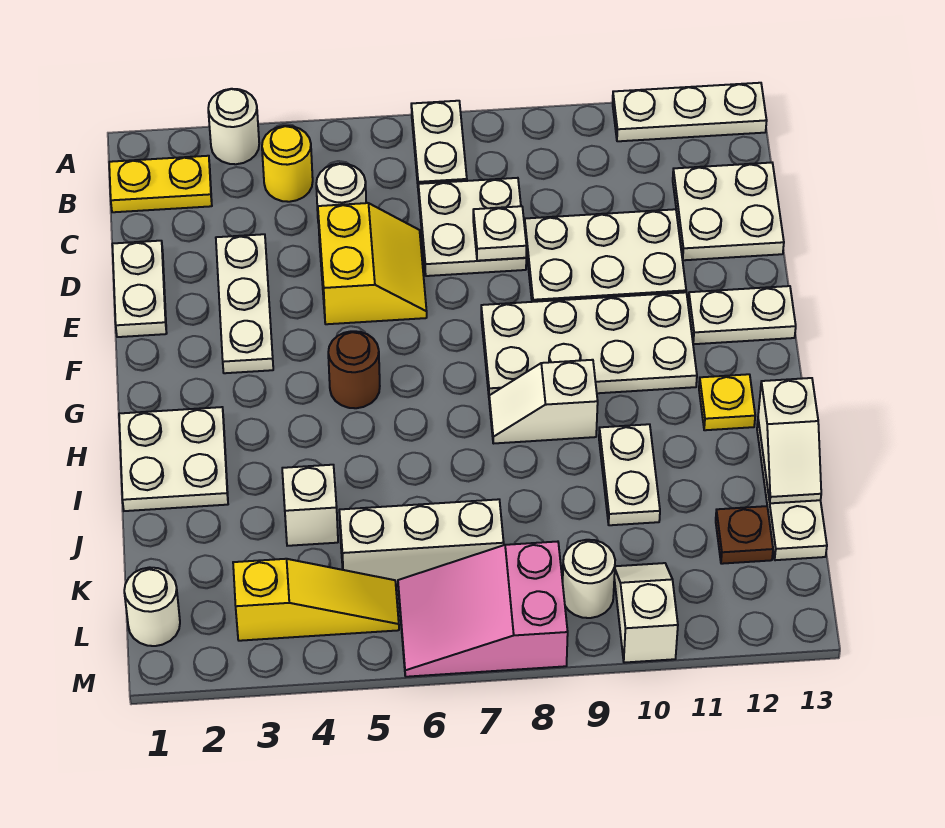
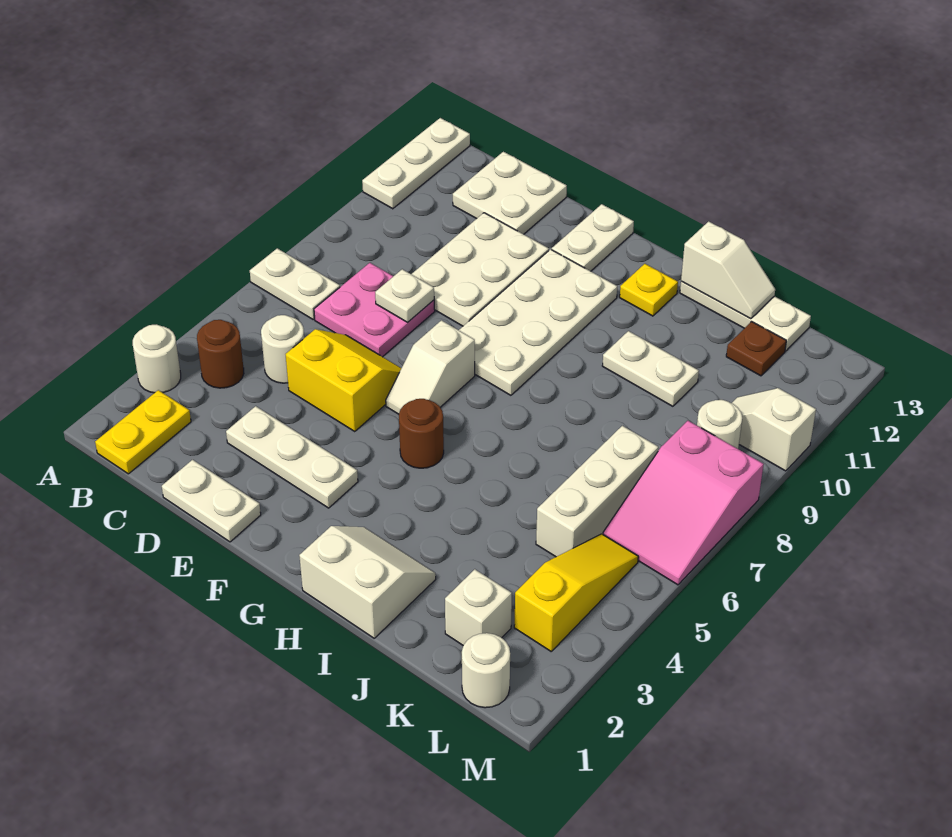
yellow round brick B4 level 1 -> brown round brick B4 level 1
white plate C7:D8 level 1 -> pink plate C7:D8 level 1
white plate H1:I2 level 1 -> white slope H1:I2 level 1 top 1
white slope H8:H9 level 1 top 9 -> white slope F6:F7 level 1 top 7
white brick J4 level 1 -> white brick K2 level 1

